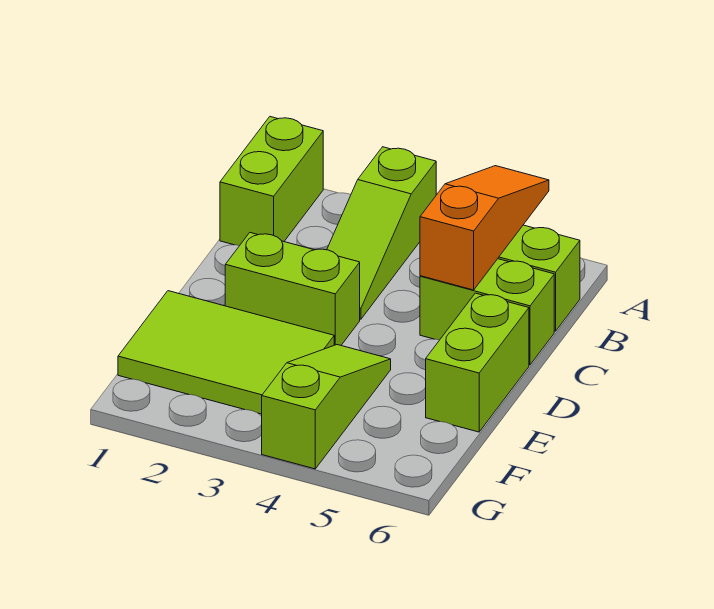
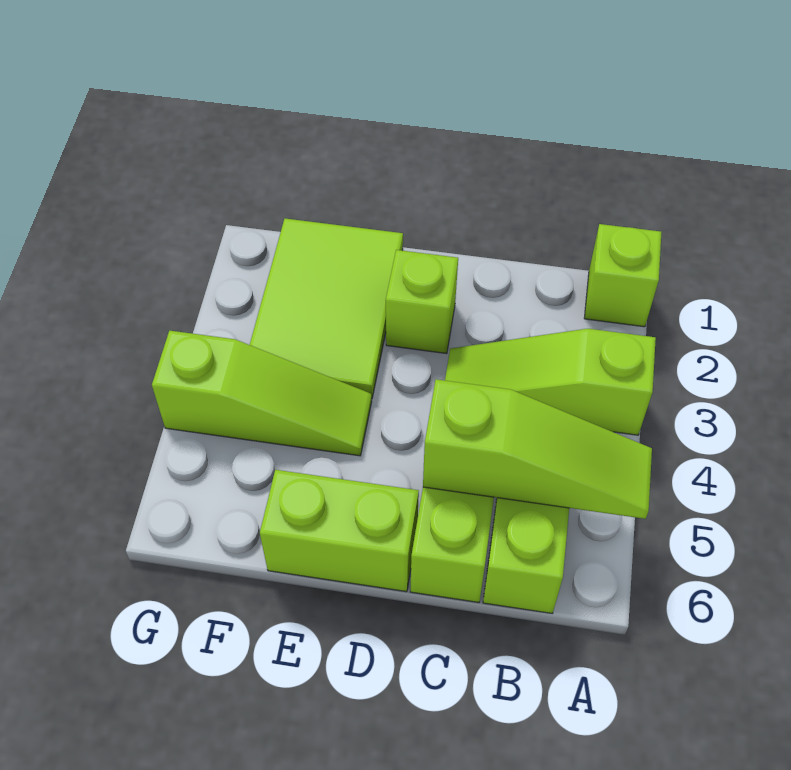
lime brick A1:B1 level 1 -> lime brick A1 level 1
orange slope A5:C5 level 2 top C -> lime slope A5:C5 level 2 top C
lime brick D2:D3 level 1 -> lime brick D2 level 1

